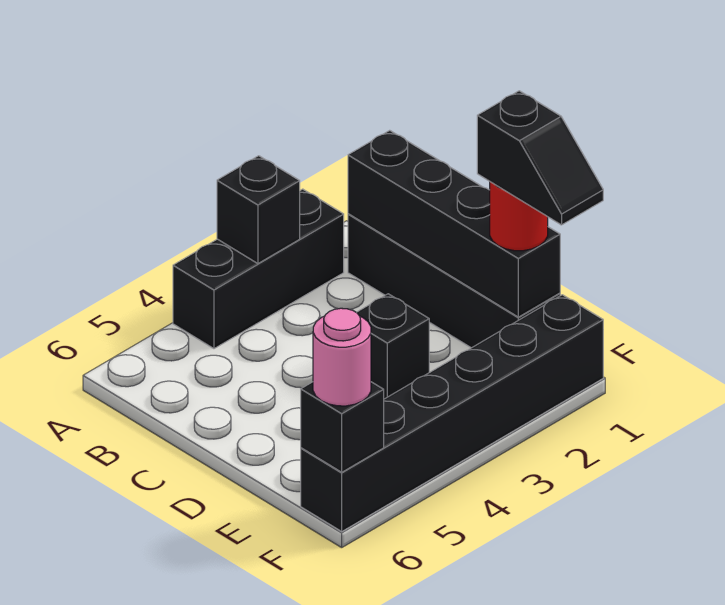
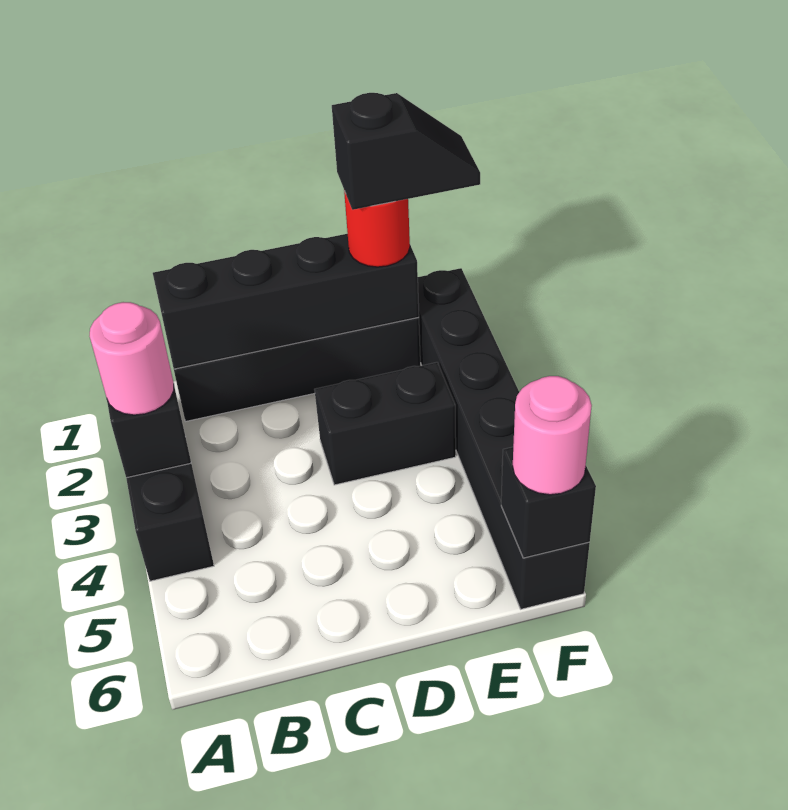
none -> pink round brick A3 level 3
black brick D3 level 1 -> black brick D3:E3 level 1

